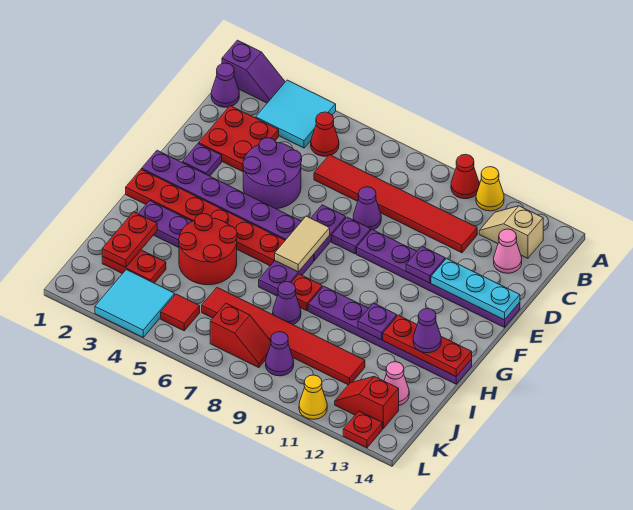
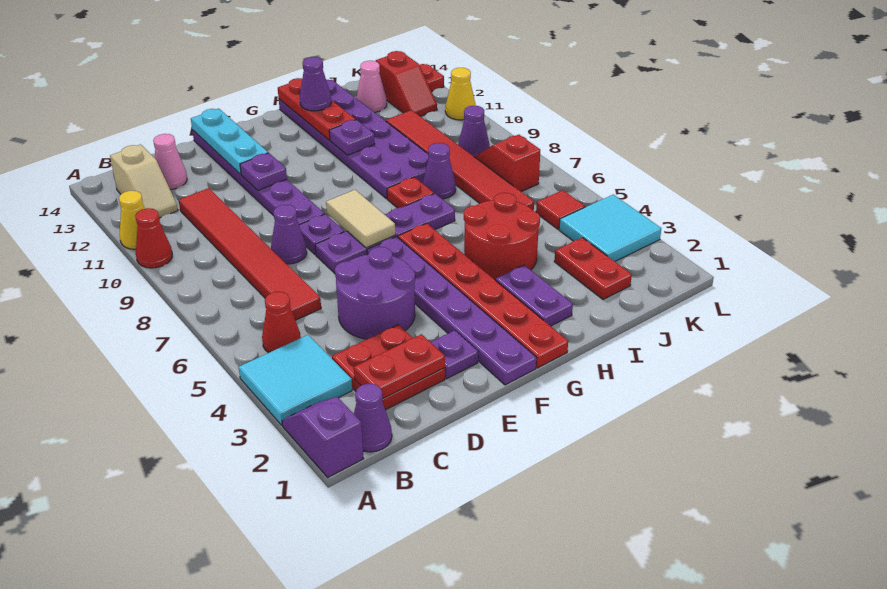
tan tile F7:G7 level 2 -> tan tile F7:F8 level 2
purple plate H9:H14 level 1 -> purple plate H9:I14 level 1
red plate I2:J2 level 2 -> red plate C2:D2 level 2

